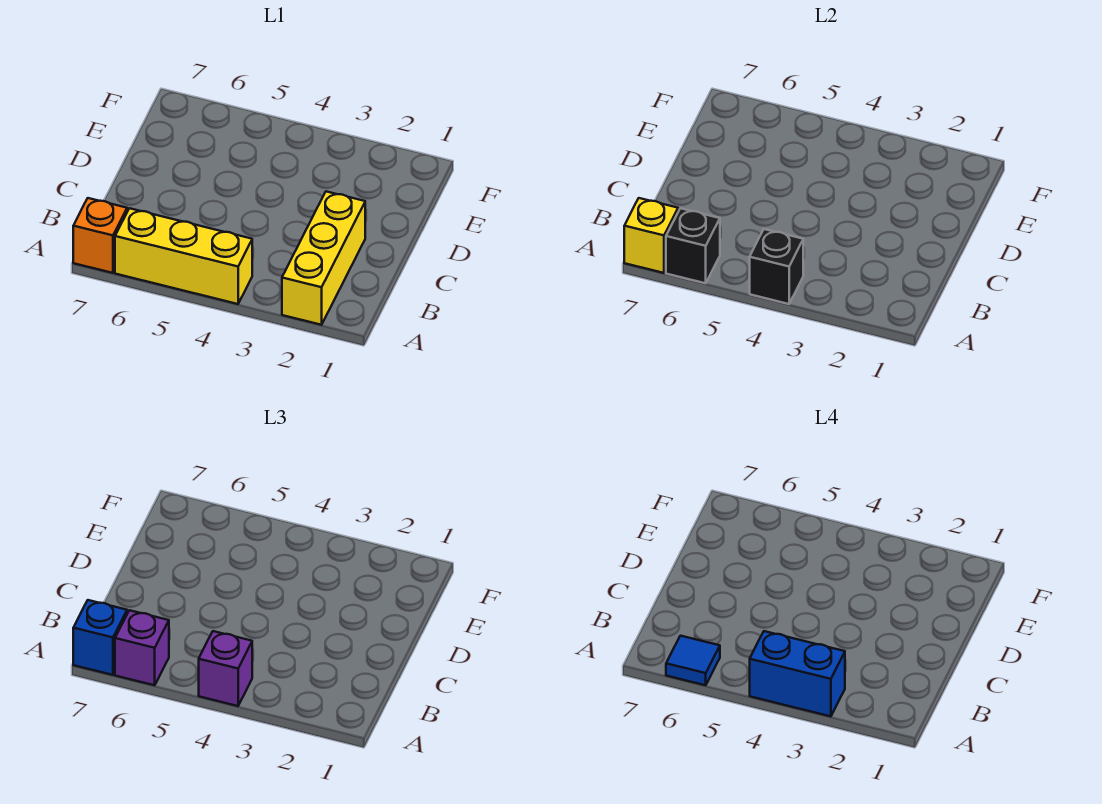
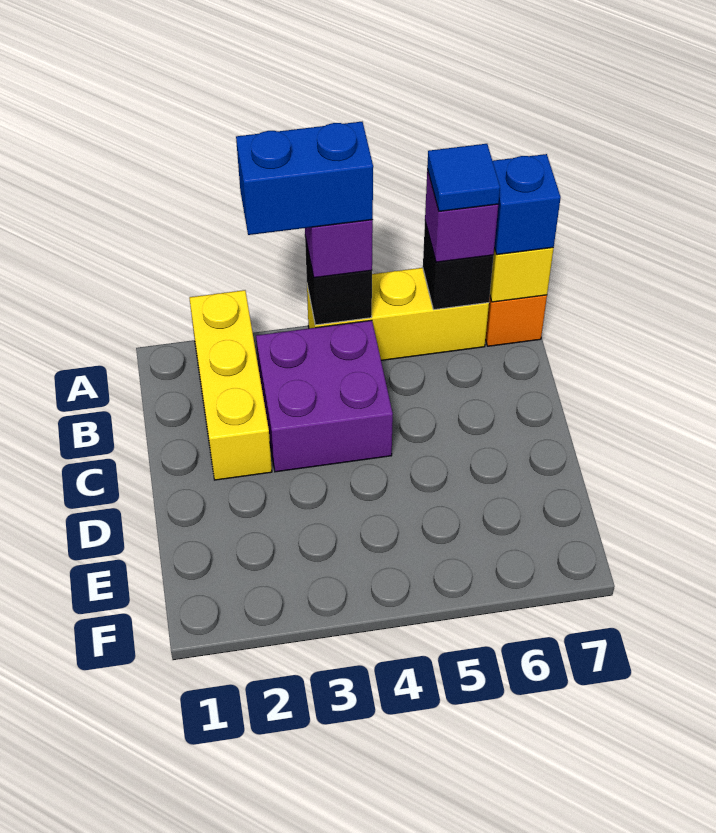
none -> purple brick B3:C4 level 1

